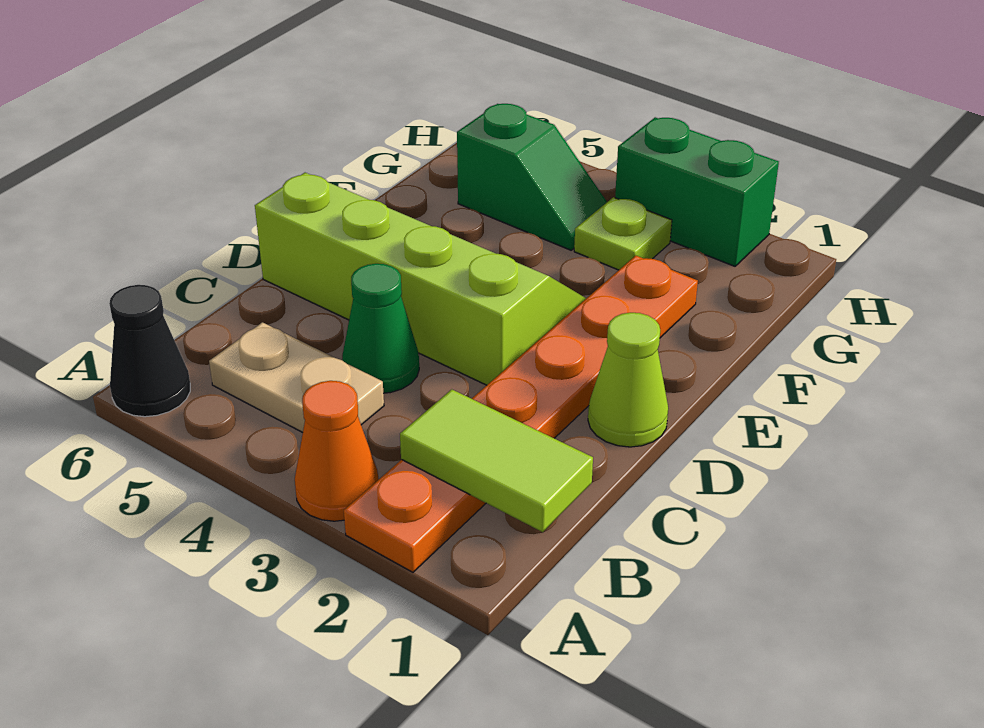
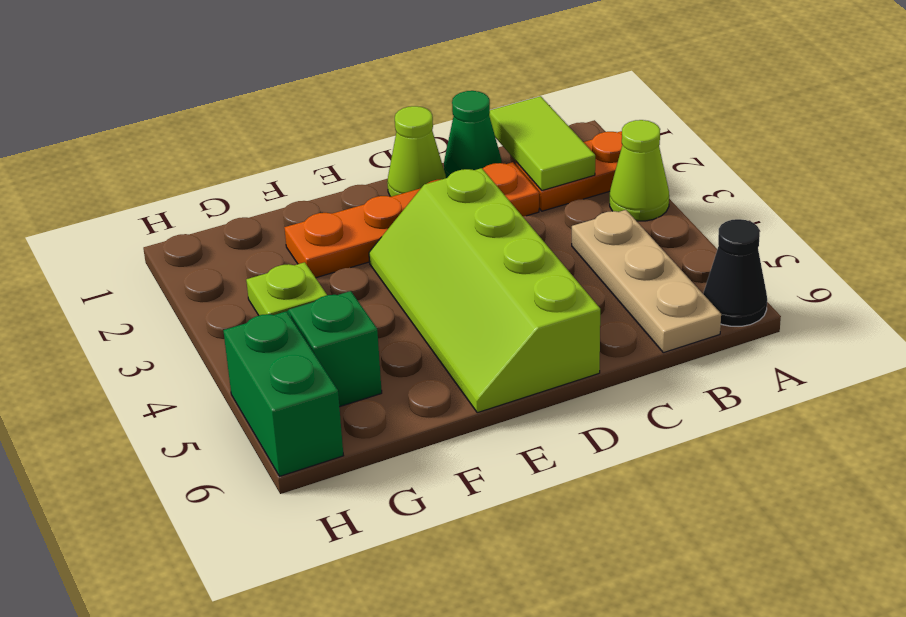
orange cone A3 level 1 -> lime cone A3 level 1
tan plate B4:B5 level 1 -> tan plate B4:B6 level 1
green cone C4 level 1 -> green cone C1 level 1
green brick H2:H3 level 1 -> green brick H5:H6 level 1

